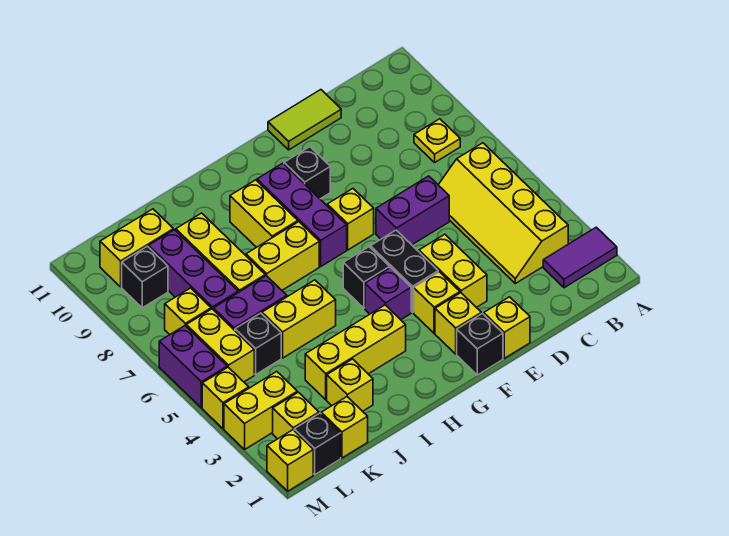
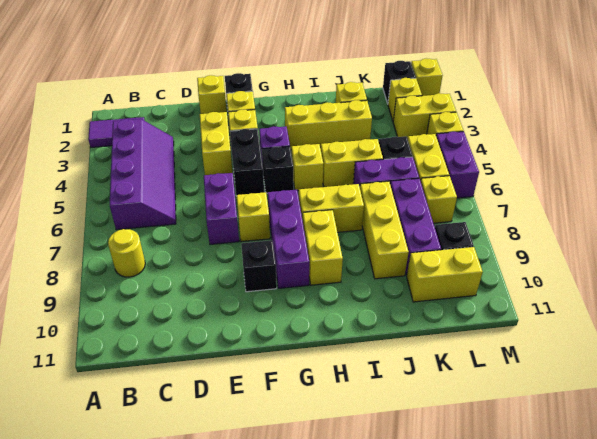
yellow slope B3:C6 level 1 top B -> purple slope B3:C6 level 1 top B
yellow plate B8 level 1 -> yellow round brick B8 level 1
purple brick D6:E6 level 1 -> purple brick E6:E7 level 1
lime tile D11:E11 level 1 -> none
yellow brick K1 level 1 -> yellow brick H5 level 1

